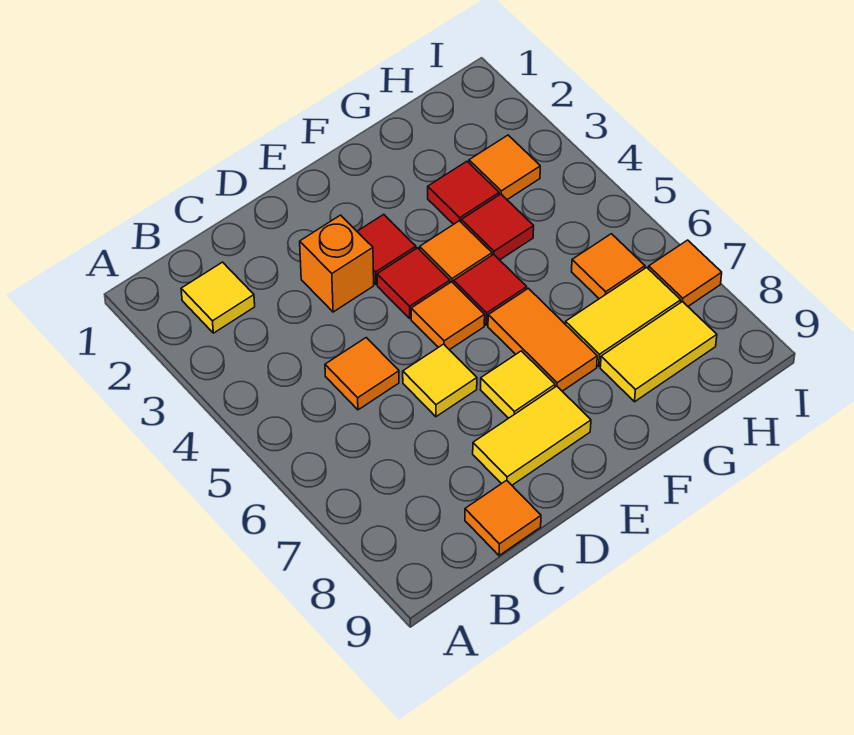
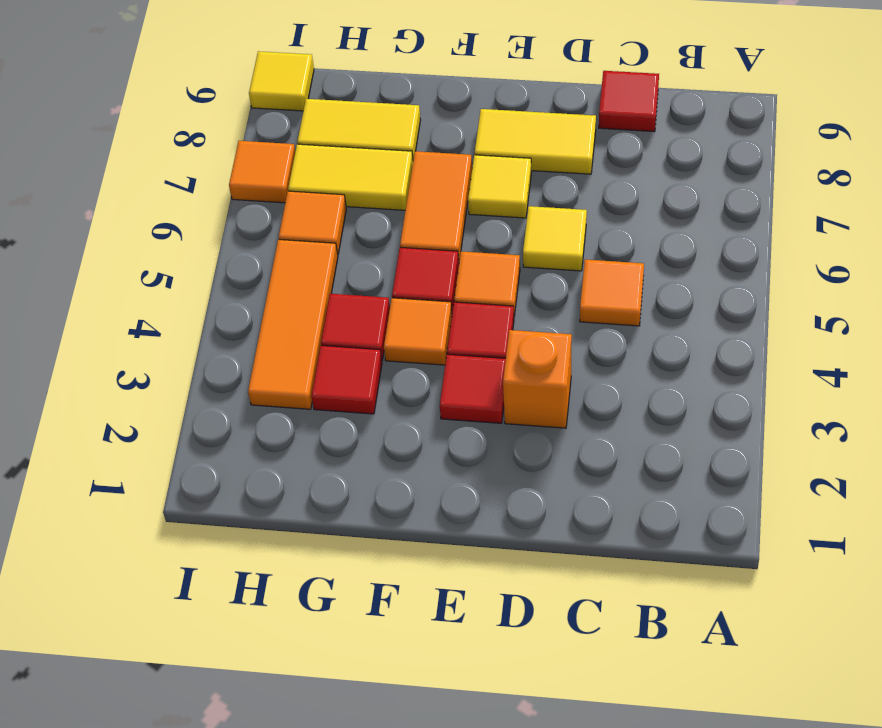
yellow tile B2 level 1 -> yellow tile I9 level 1
orange tile C9 level 1 -> red tile C9 level 1
orange tile H3 level 1 -> orange tile H3:H5 level 1

